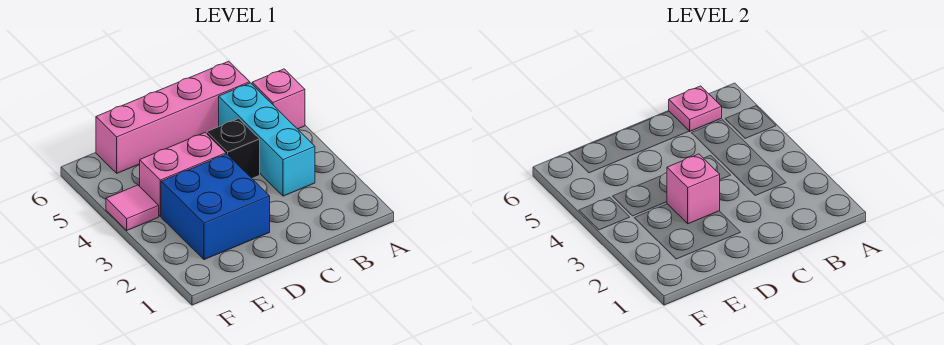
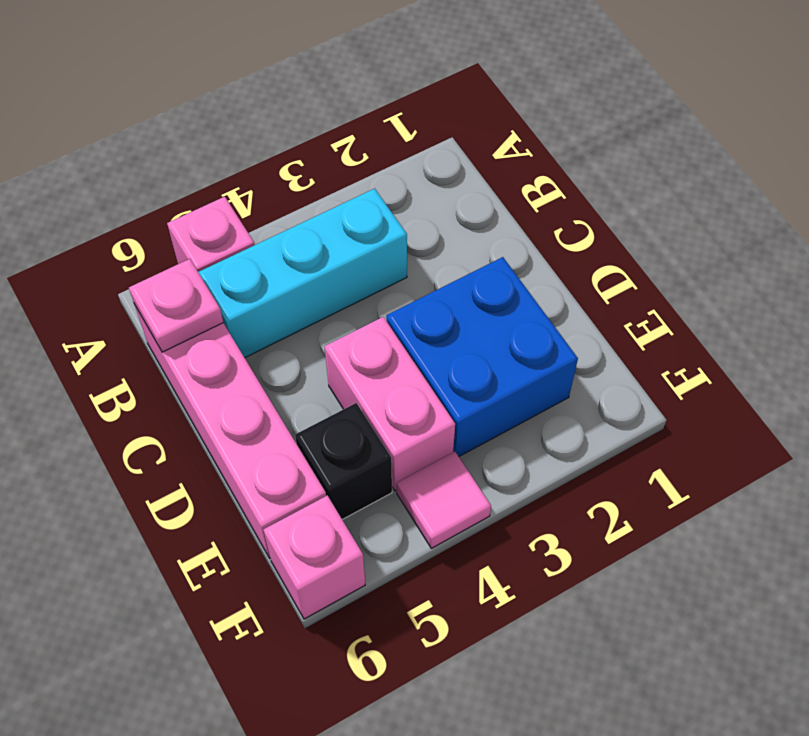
black brick C4 level 1 -> black brick E5 level 1
pink brick D3 level 2 -> pink brick F6 level 1

